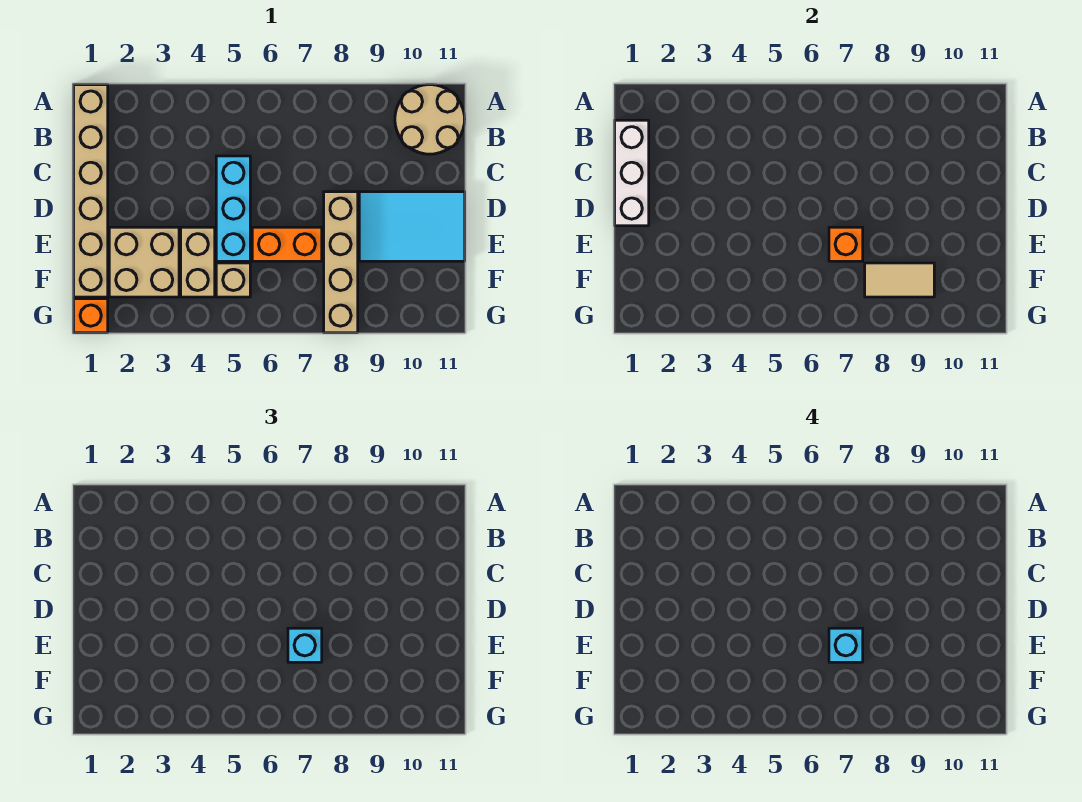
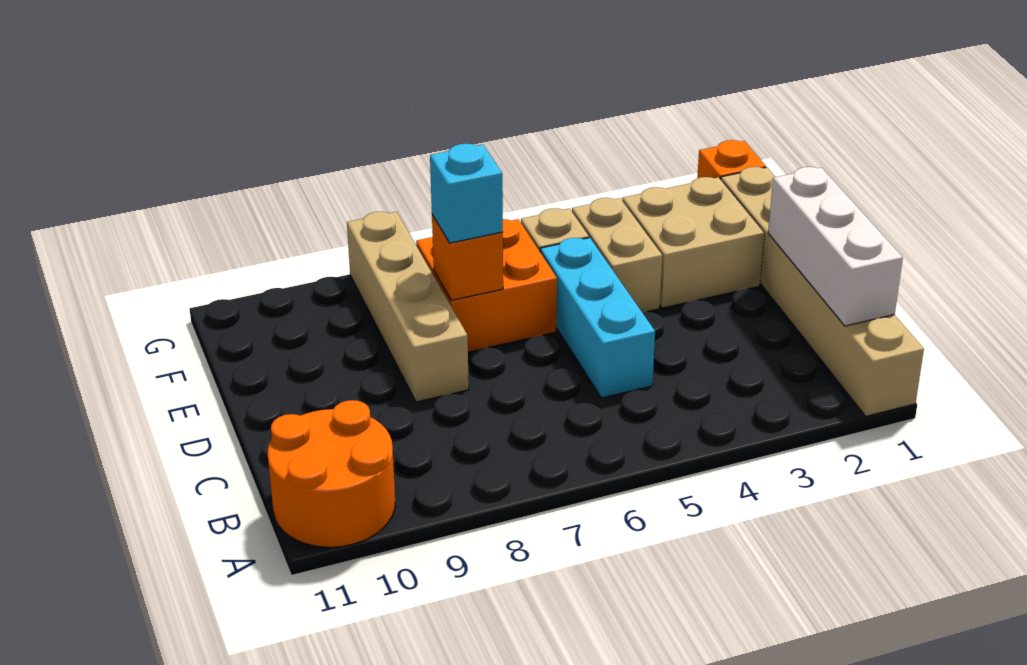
tan round brick A10:B11 level 1 -> orange round brick A10:B11 level 1
cyan tile D9:E11 level 1 -> none
orange brick E6:E7 level 1 -> orange brick E6:F7 level 1
cyan brick E7 level 4 -> none
tan tile F8:F9 level 2 -> none

